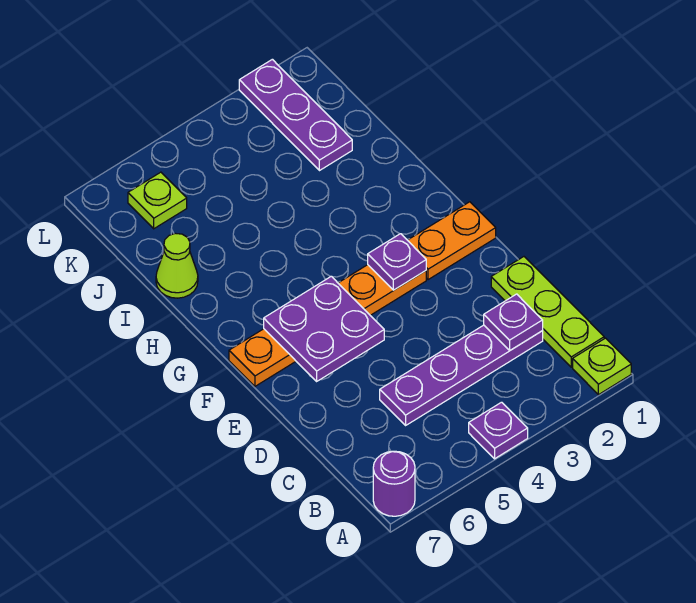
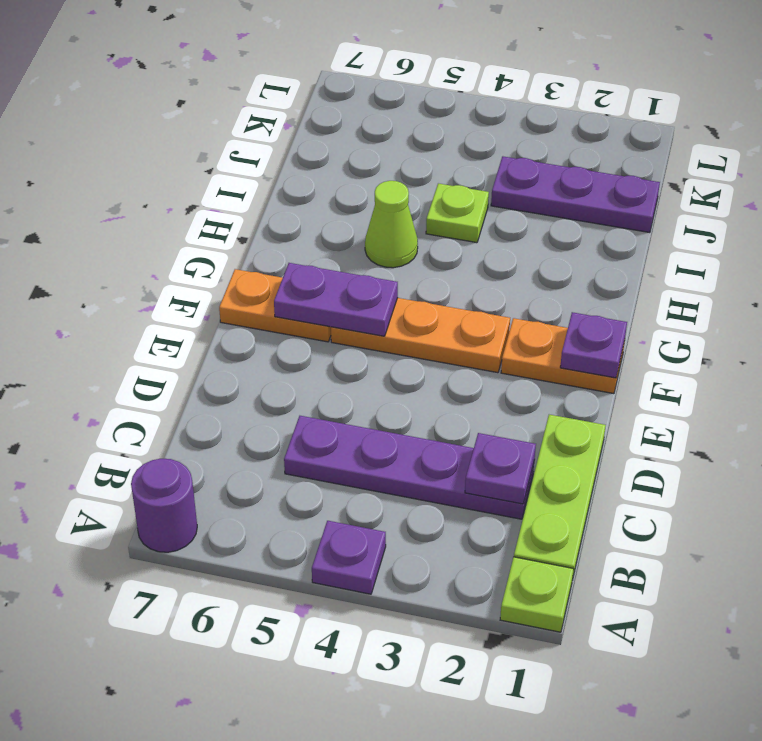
purple plate E5:F6 level 2 -> purple plate F5:F6 level 2
purple plate F3 level 2 -> purple plate F1 level 2
lime cone I7 level 1 -> lime cone H5 level 1
purple plate J2:L2 level 1 -> purple plate J1:J3 level 1
lime plate K6 level 1 -> lime plate I4 level 1

